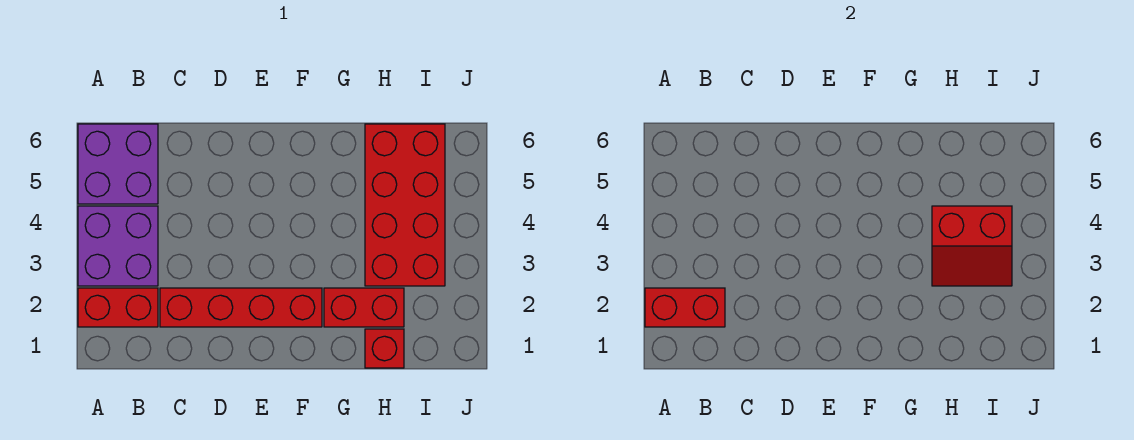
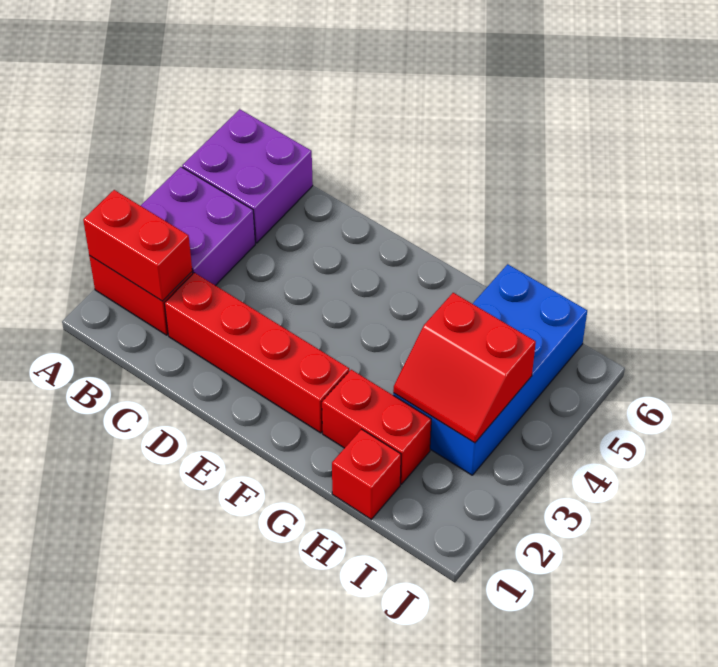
red brick H3:I6 level 1 -> blue brick H3:I6 level 1

